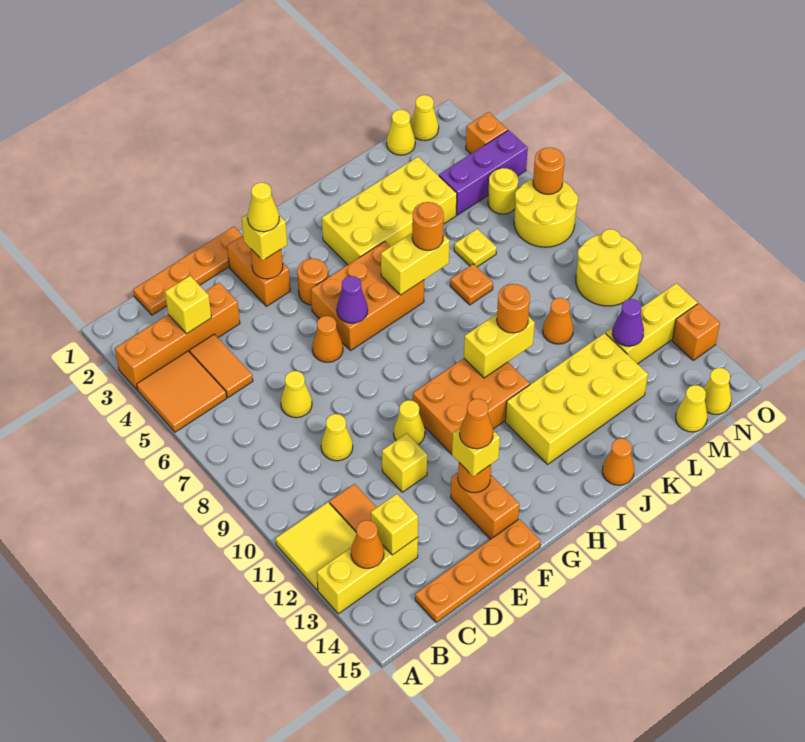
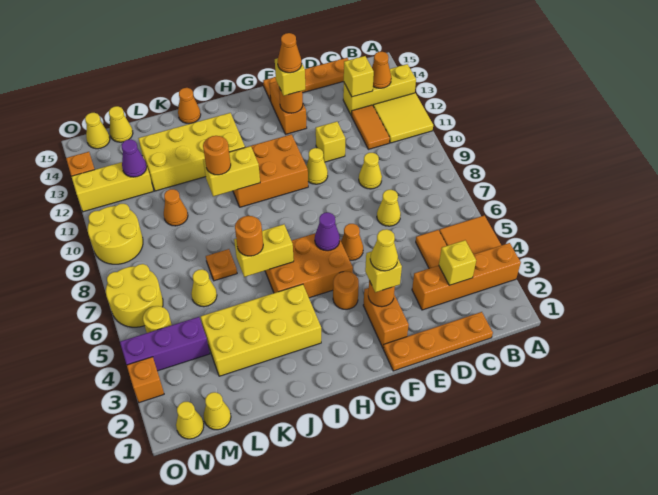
yellow plate L6 level 1 -> yellow cone L6 level 1
orange round brick O6 level 2 -> none

